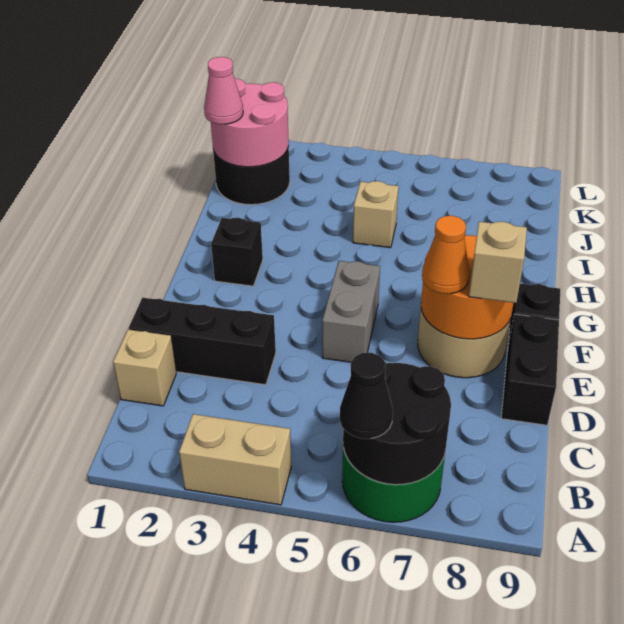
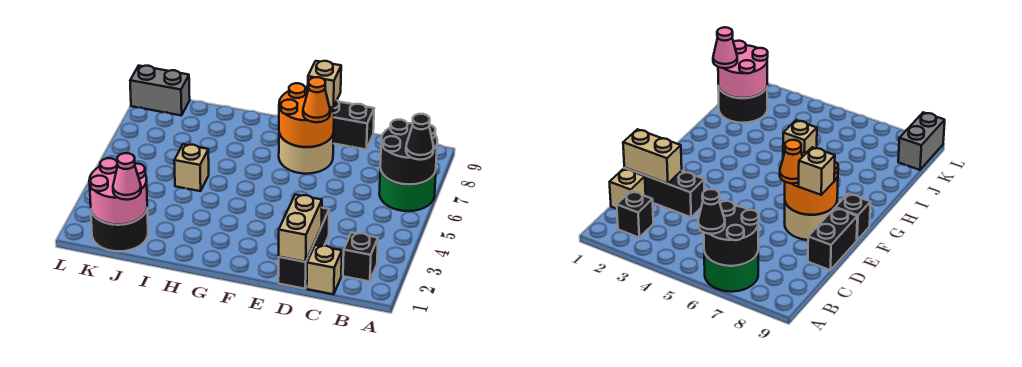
tan brick A3:A4 level 1 -> tan brick D1:D2 level 2
grey brick E5:F5 level 1 -> grey brick K9:L9 level 1
black brick G2 level 1 -> black brick B2 level 1

